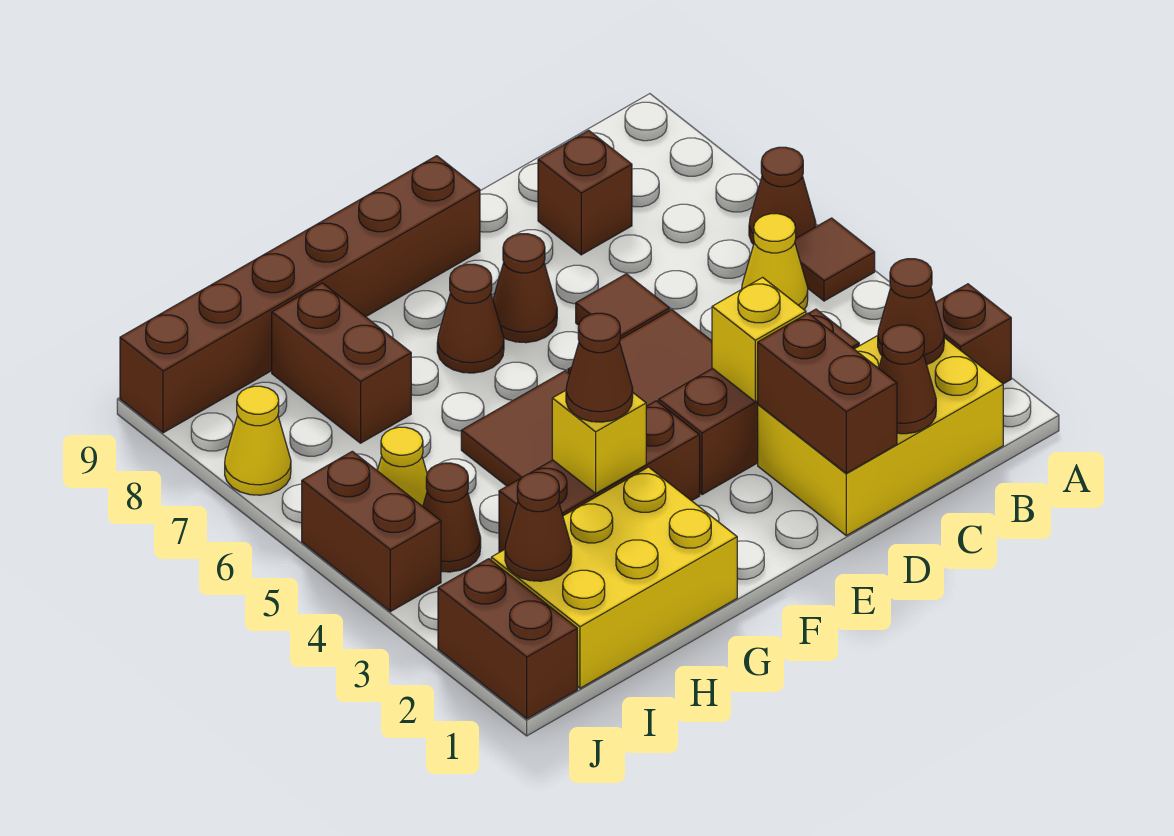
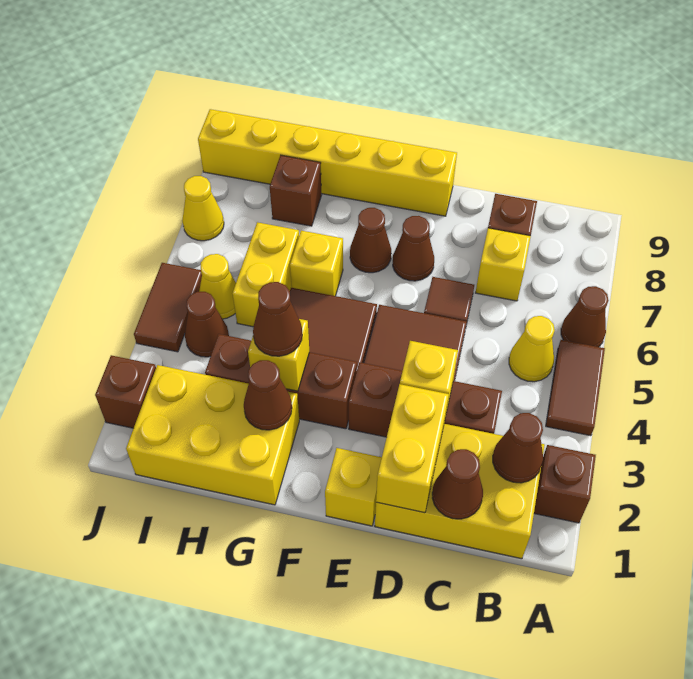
brown tile A5 level 1 -> brown tile A4:A5 level 1
none -> yellow brick C7 level 1
brown brick D1:D2 level 2 -> yellow brick D1:D2 level 2
none -> yellow brick E1 level 1
brown brick E9:J9 level 1 -> yellow brick E9:J9 level 1
none -> yellow brick G6 level 1
none -> yellow brick H5:H6 level 1
brown brick H7:H8 level 1 -> brown brick H8 level 1
brown cone I2 level 2 -> brown cone G2 level 2
brown brick J1:J2 level 1 -> brown brick J2 level 1
brown brick J4:J5 level 1 -> brown tile J4:J5 level 1

